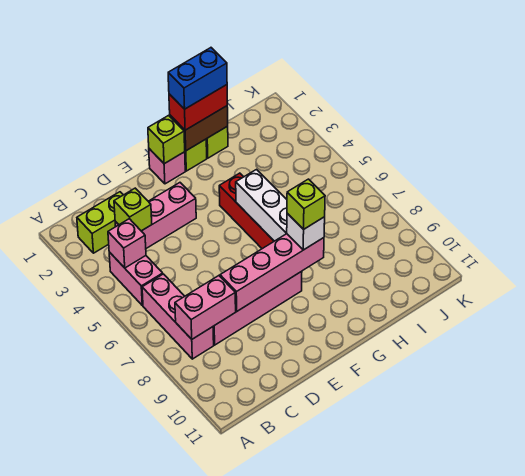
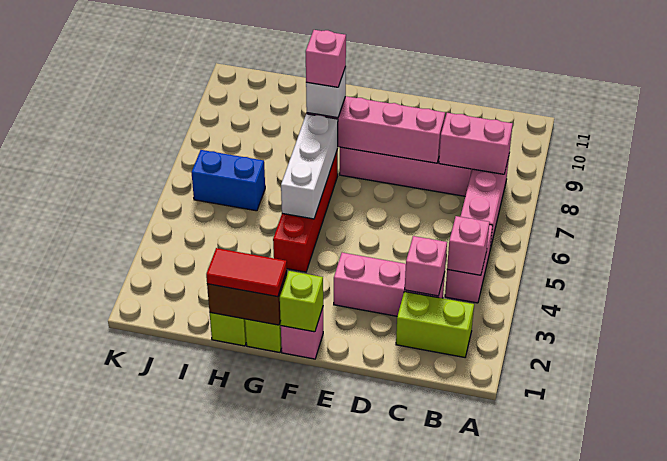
lime brick C3 level 2 -> pink brick C3 level 2
red brick G1:H1 level 3 -> red tile G1:H1 level 3
blue brick G1:H1 level 4 -> blue brick I6:J6 level 1
lime brick G8 level 4 -> pink brick G8 level 4

